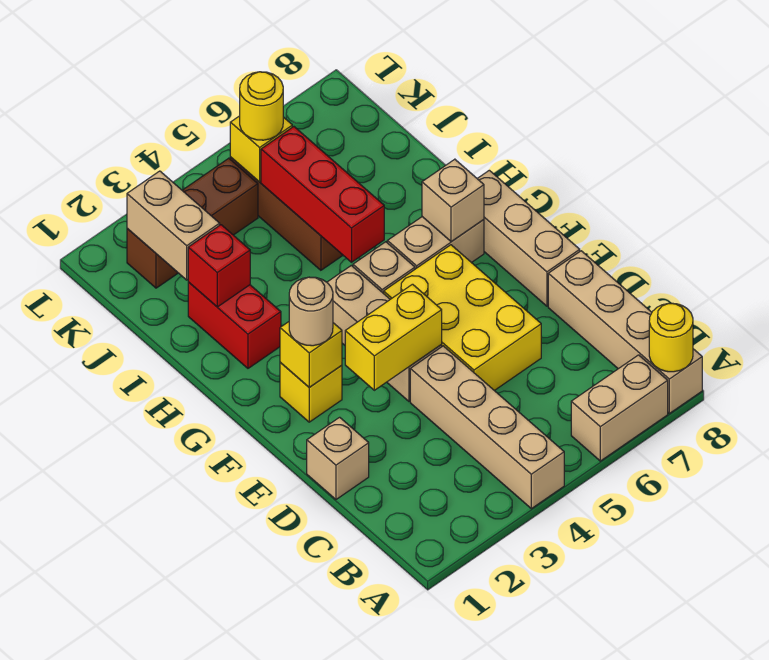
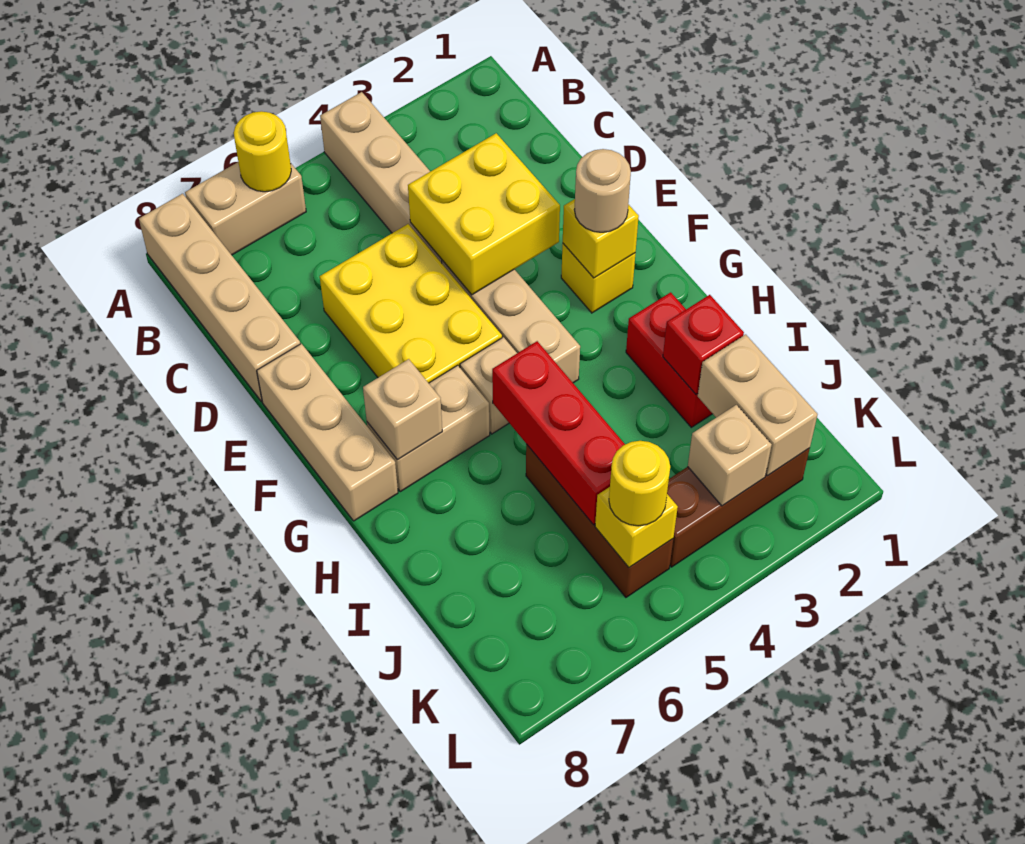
yellow round brick A8 level 2 -> yellow round brick A6 level 2
tan brick D1 level 1 -> tan brick K3 level 2
yellow brick E3:E4 level 2 -> yellow brick D3:E4 level 2

